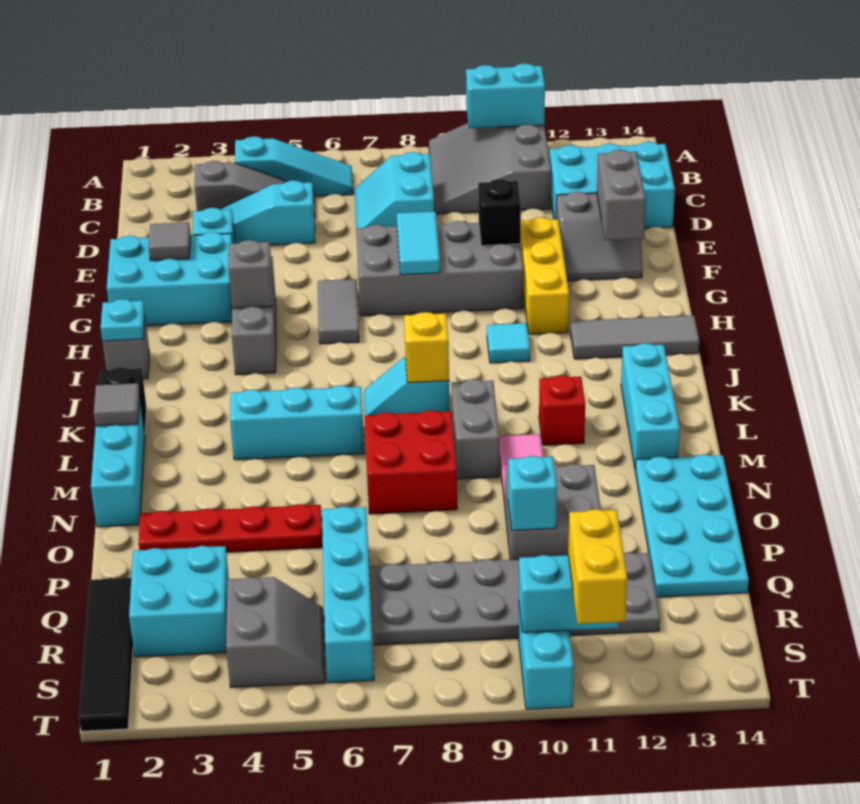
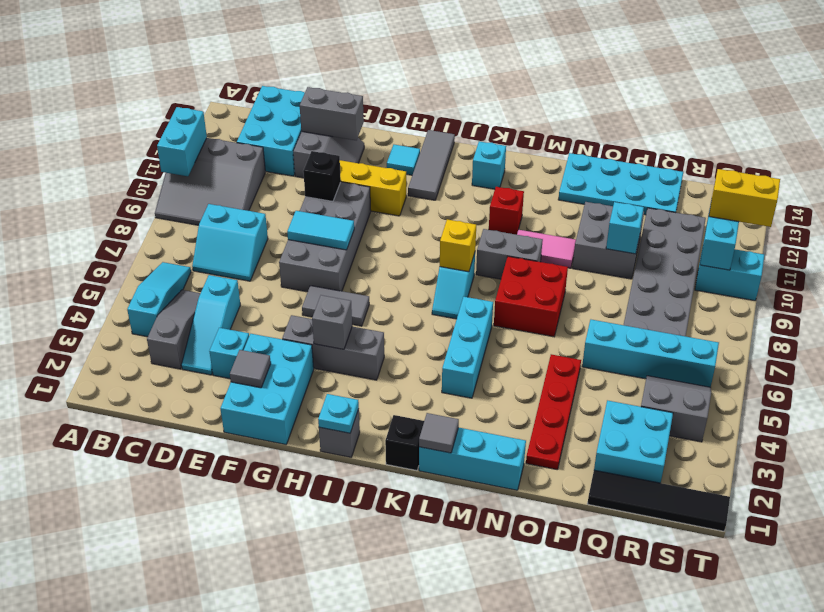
cyan tile I10 level 1 -> cyan tile H13 level 1
cyan brick K13:M13 level 1 -> cyan brick K13 level 1

